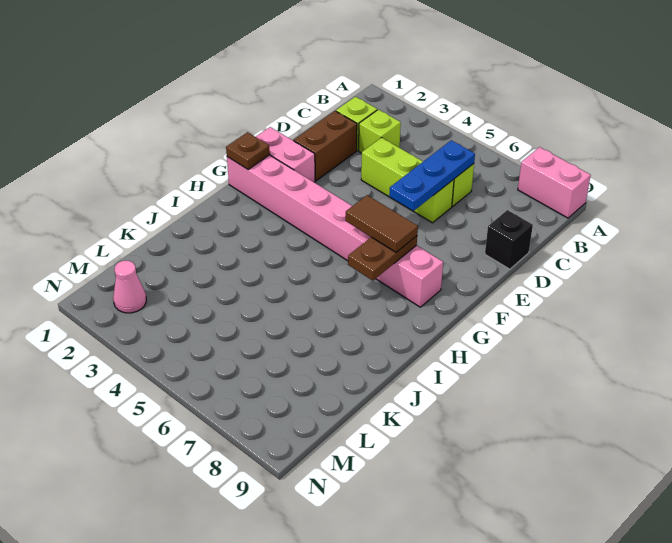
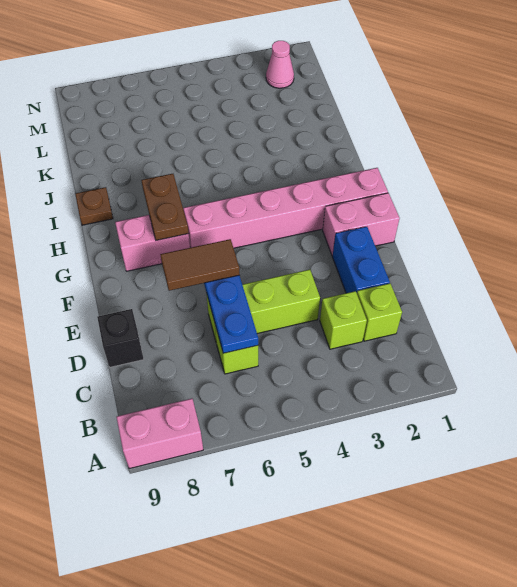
brown brick D2:E2 level 1 -> blue brick D2:E2 level 1
brown plate G1 level 2 -> brown plate I9 level 1
brown tile G6:G7 level 3 -> brown tile E6:E7 level 3

